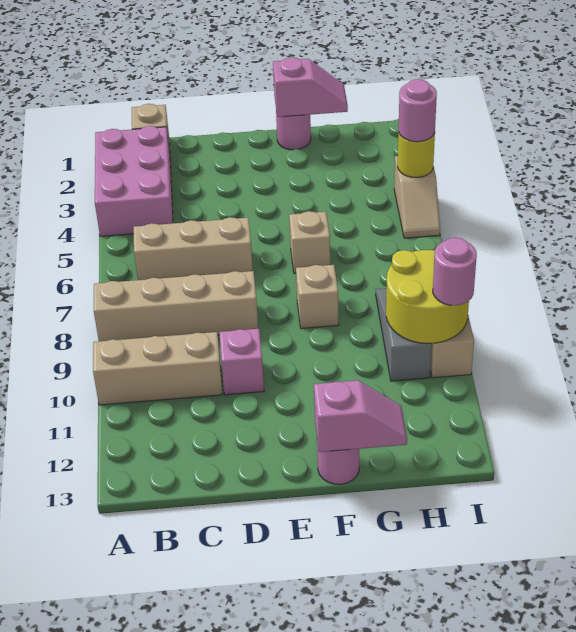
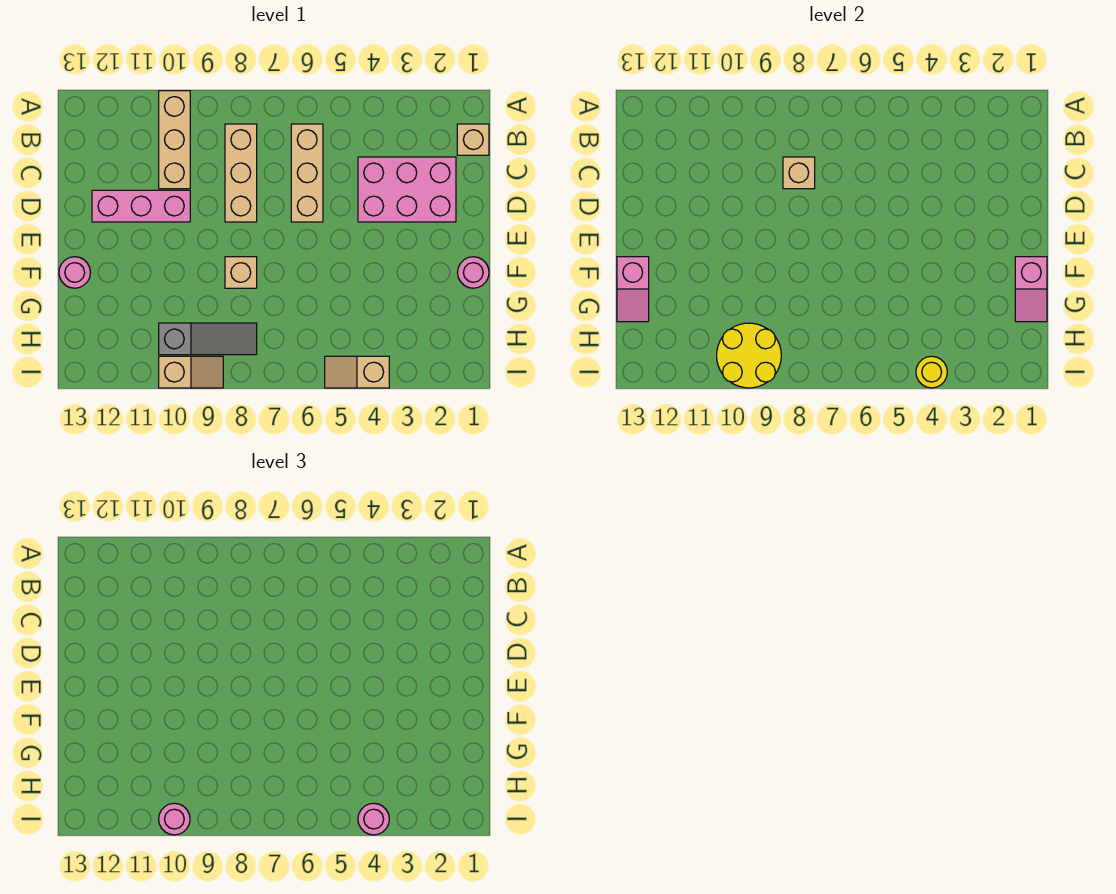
pink brick A2:B4 level 1 -> pink brick C2:D4 level 1
tan brick A8:D8 level 1 -> tan brick B8:D8 level 1
pink brick D10 level 1 -> pink brick D10:D12 level 1
tan brick F6 level 1 -> tan brick C8 level 2

